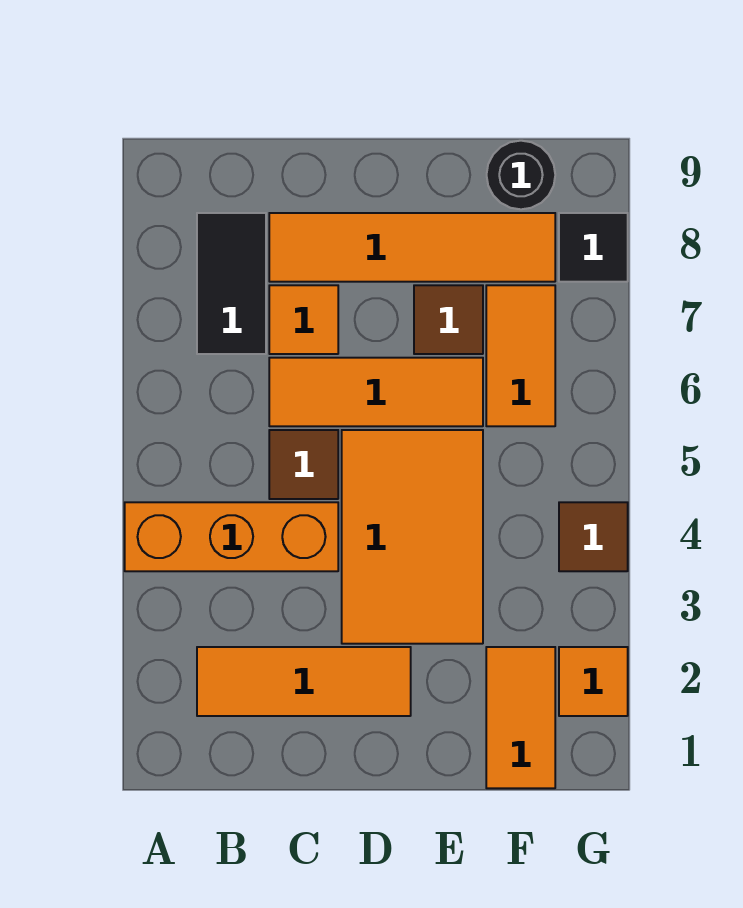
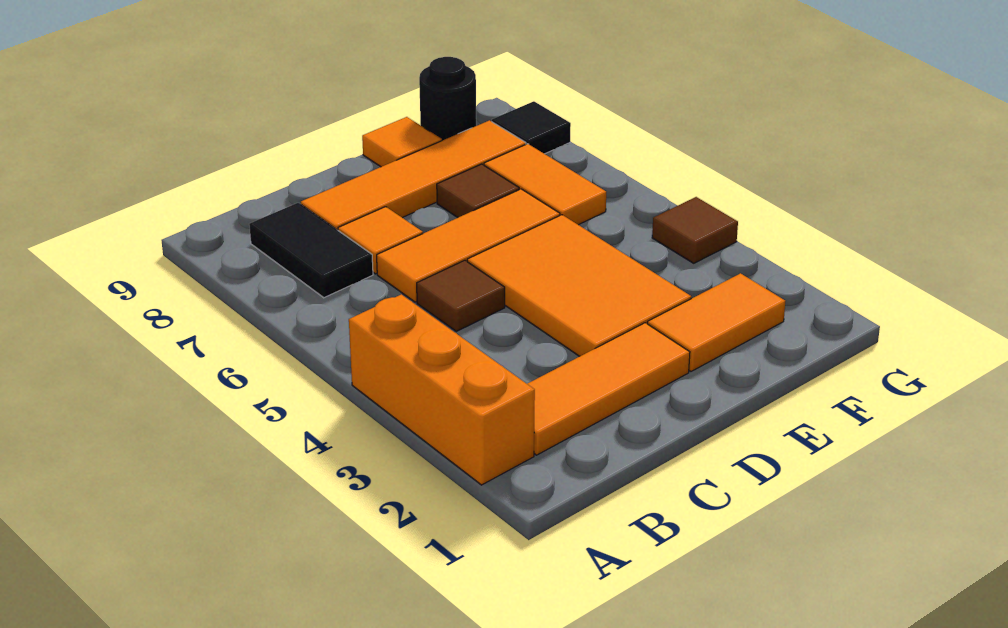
orange brick A4:C4 level 1 -> orange brick A2:A4 level 1
orange tile F1:F2 level 1 -> orange tile E2:F2 level 1
orange tile G2 level 1 -> orange tile E9 level 1

